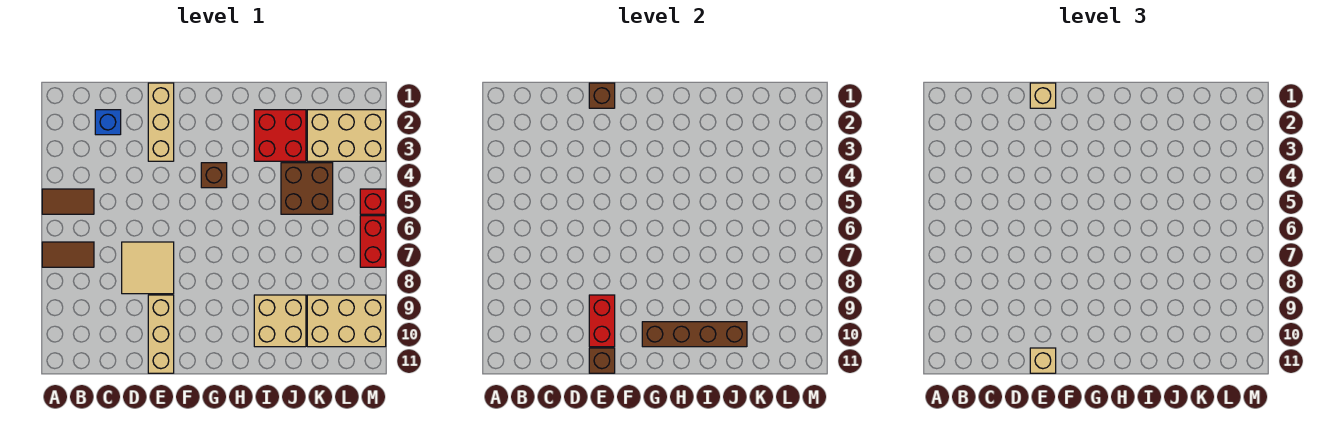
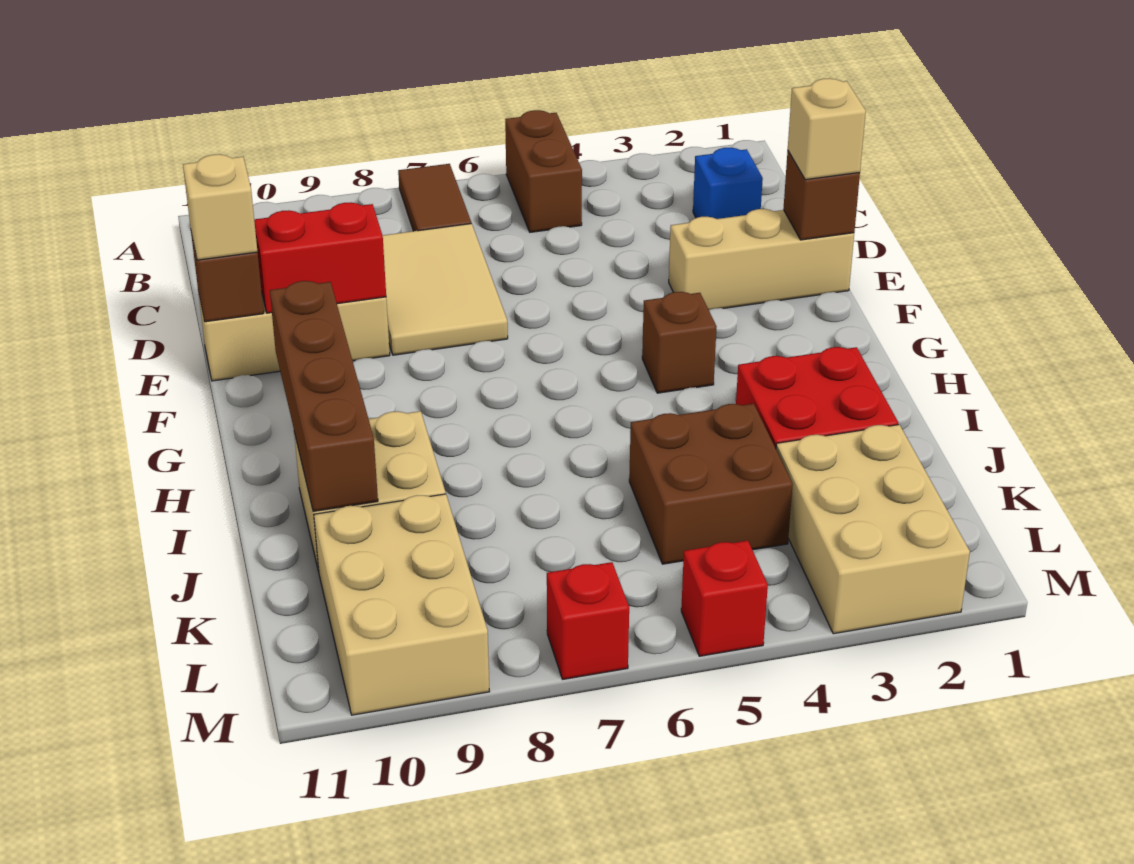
brown tile A5:B5 level 1 -> brown brick A5:B5 level 1
tan tile D7:E8 level 1 -> tan tile C7:E8 level 1
red brick M6:M7 level 1 -> red brick M7 level 1

